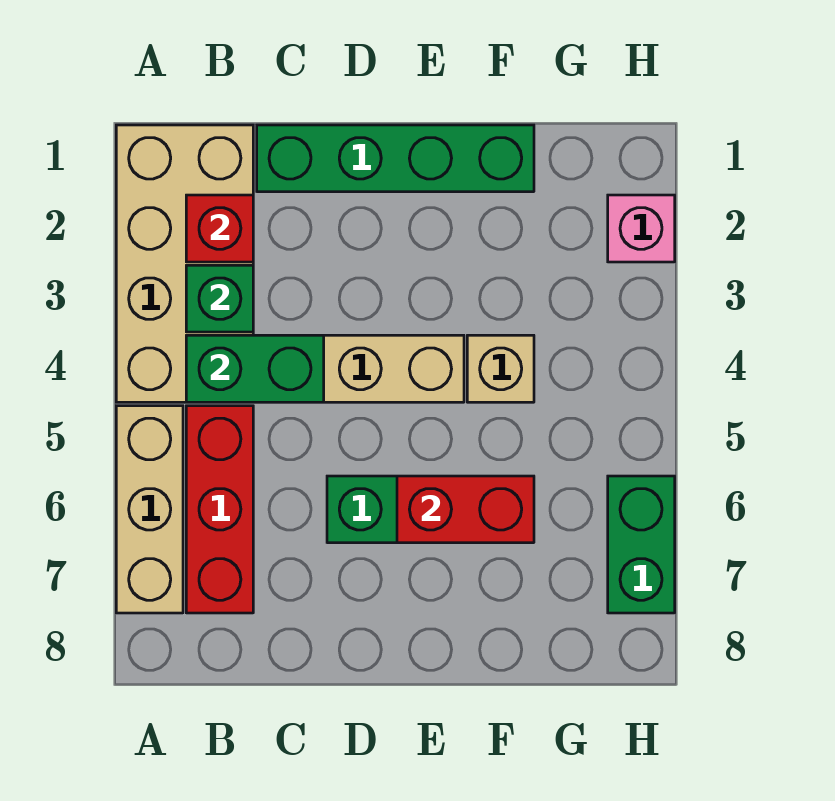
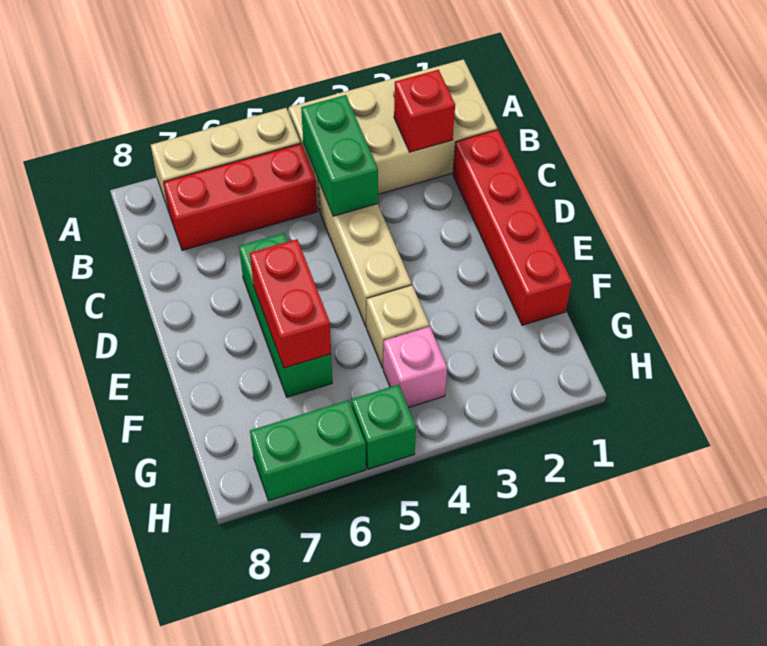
green brick B3 level 2 -> green brick H5 level 1
green brick C1:F1 level 1 -> red brick C1:F1 level 1
pink brick H2 level 1 -> pink brick G4 level 1

